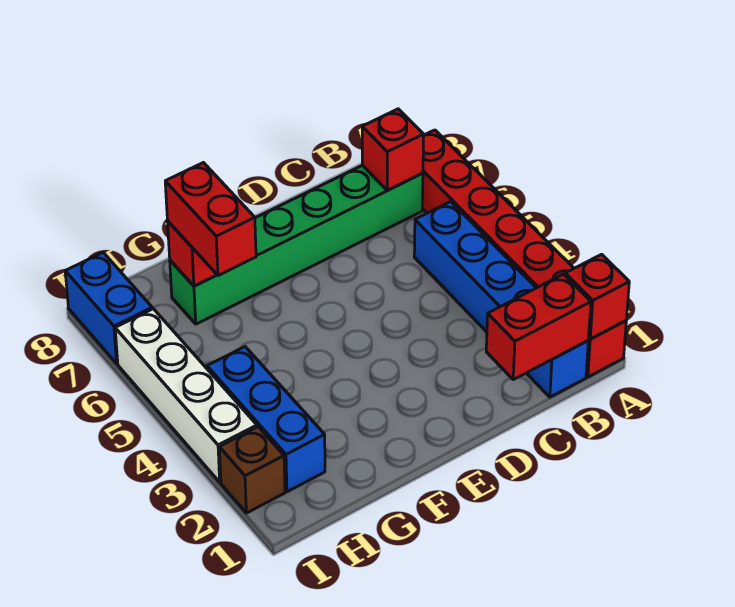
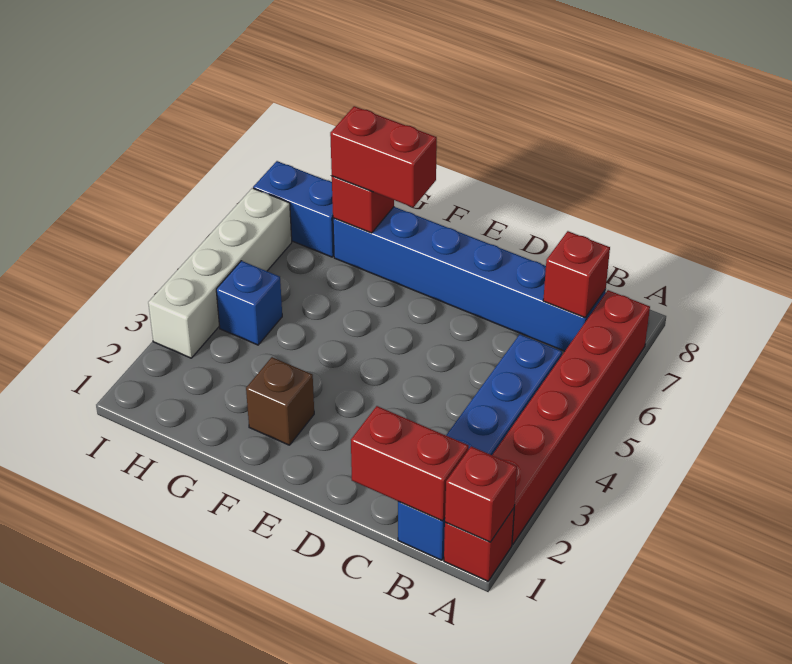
green brick B7:G7 level 1 -> blue brick B7:G7 level 1
red brick G6:G7 level 3 -> red brick F7:G7 level 3
blue brick H2:H4 level 1 -> blue brick H4 level 1
brown brick I2 level 1 -> brown brick F2 level 1
blue brick I7:I8 level 1 -> blue brick H7:I7 level 1

